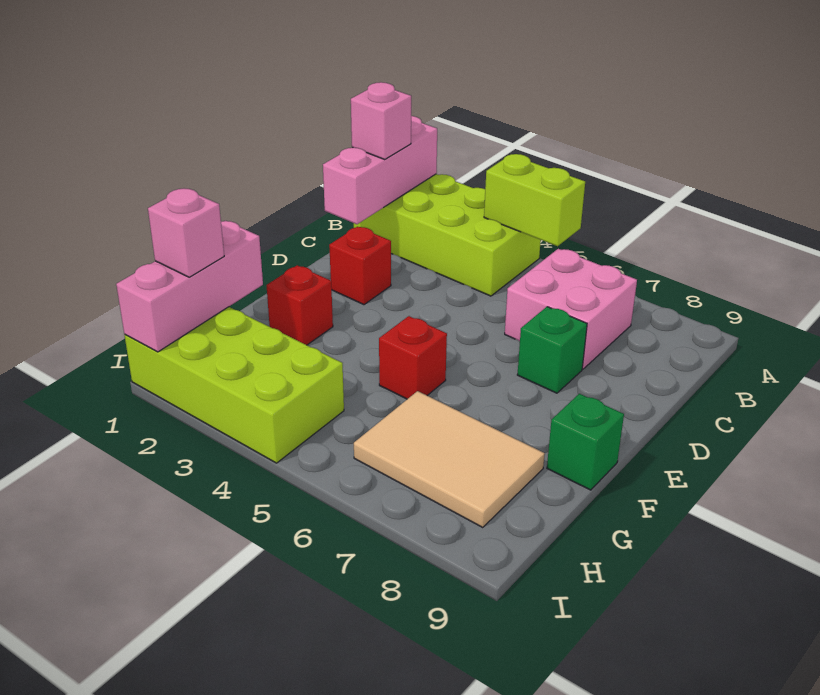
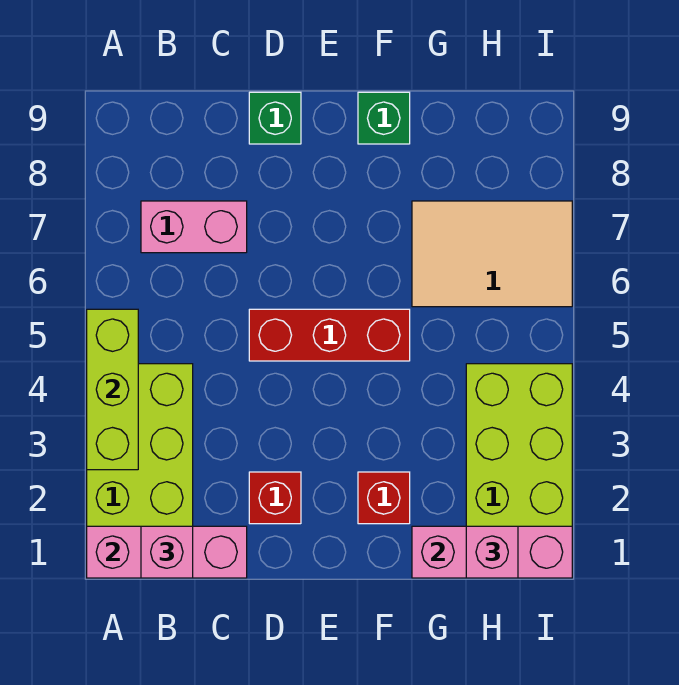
lime brick A4:A5 level 2 -> lime brick A3:A5 level 2
pink brick B6:C7 level 1 -> pink brick B7:C7 level 1
green brick D7 level 1 -> green brick D9 level 1
red brick F5 level 1 -> red brick D5:F5 level 1
tan tile G6:H8 level 1 -> tan tile G6:I7 level 1

